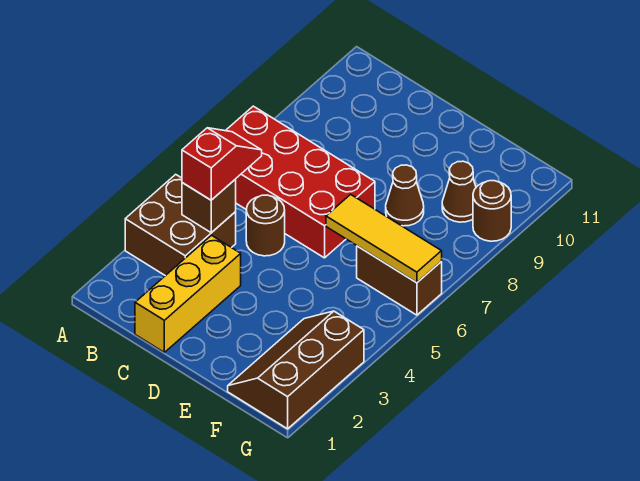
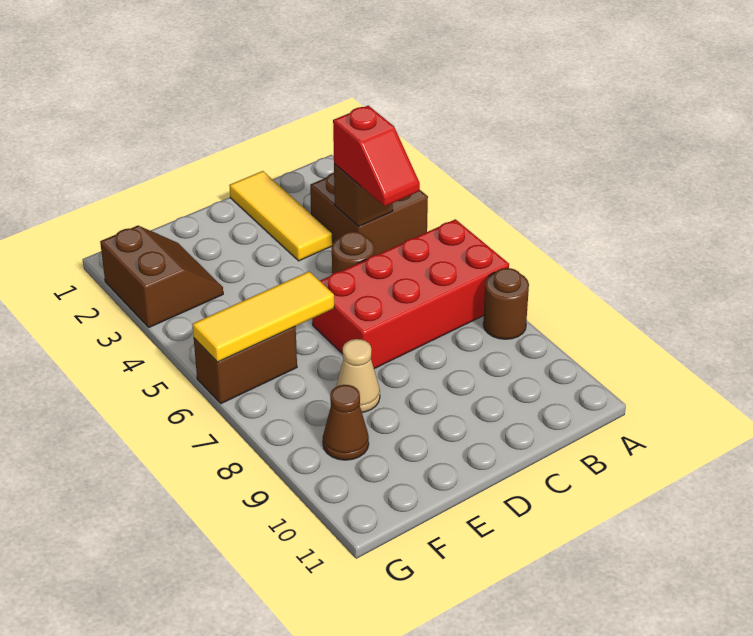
yellow brick C1:C3 level 1 -> yellow tile C1:C3 level 1
brown cone E8 level 1 -> tan cone E8 level 1
brown slope F1:G3 level 1 top G -> brown slope F2:G3 level 1 top G
brown round brick G9 level 1 -> brown round brick A8 level 1

